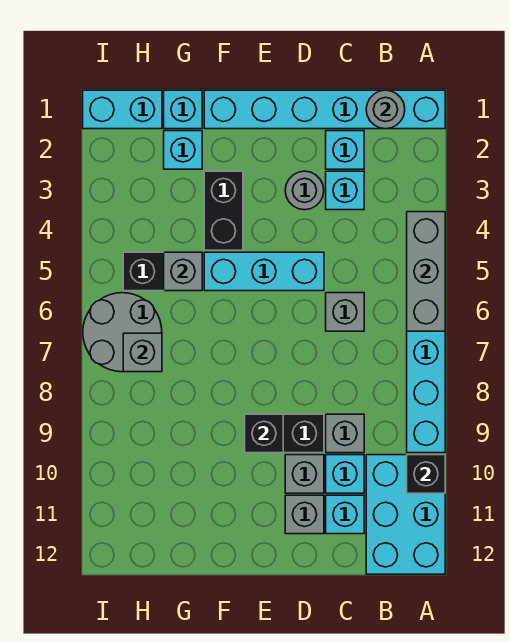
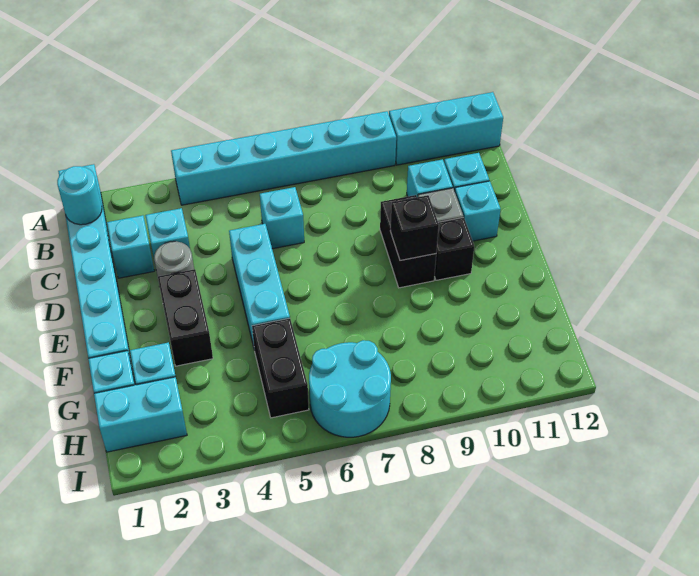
grey brick A4:A6 level 2 -> none
cyan brick A10:B12 level 1 -> cyan brick A10:A12 level 1
black brick A10 level 2 -> black brick E10 level 1
grey round brick B1 level 2 -> cyan round brick B1 level 2
grey brick C6 level 1 -> cyan brick C6 level 1
grey brick C9 level 1 -> none
grey brick D11 level 1 -> cyan brick D11 level 1
black brick F3:F4 level 1 -> black brick E3:F3 level 1
grey brick G5 level 2 -> none
cyan brick H1:I1 level 1 -> cyan brick H1:H2 level 1
grey round brick H6:I7 level 1 -> cyan round brick H6:I7 level 1
grey brick H7 level 2 -> none

